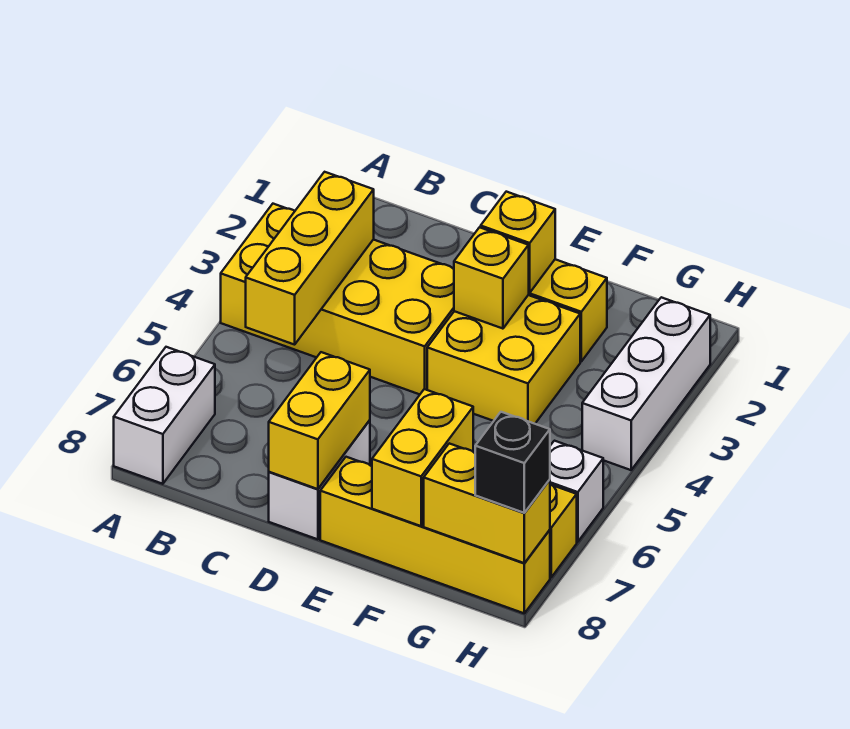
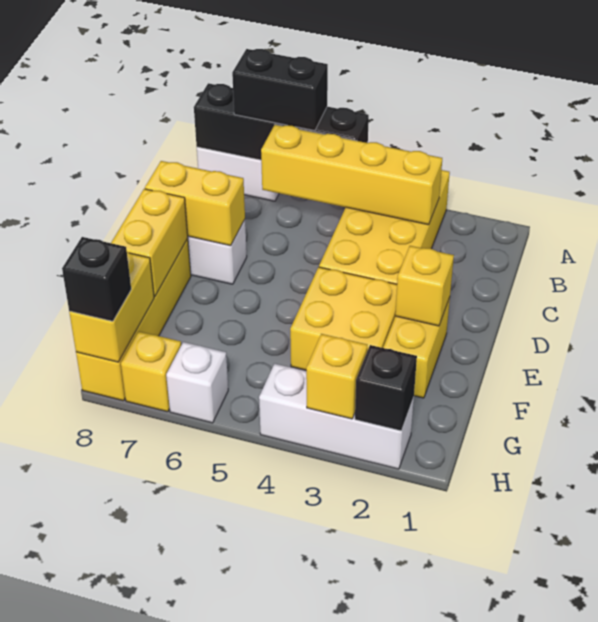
none -> black brick A5:A8 level 2
none -> black brick A6:A7 level 3
yellow brick B3:B5 level 2 -> yellow brick B3:B6 level 2
yellow brick E3 level 2 -> yellow brick H3 level 2
yellow brick F7:F8 level 2 -> yellow brick E8:F8 level 2
none -> black brick H2 level 2

